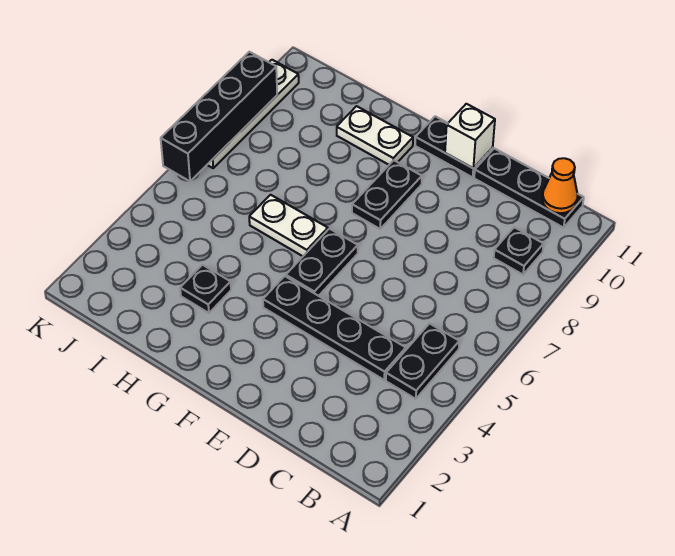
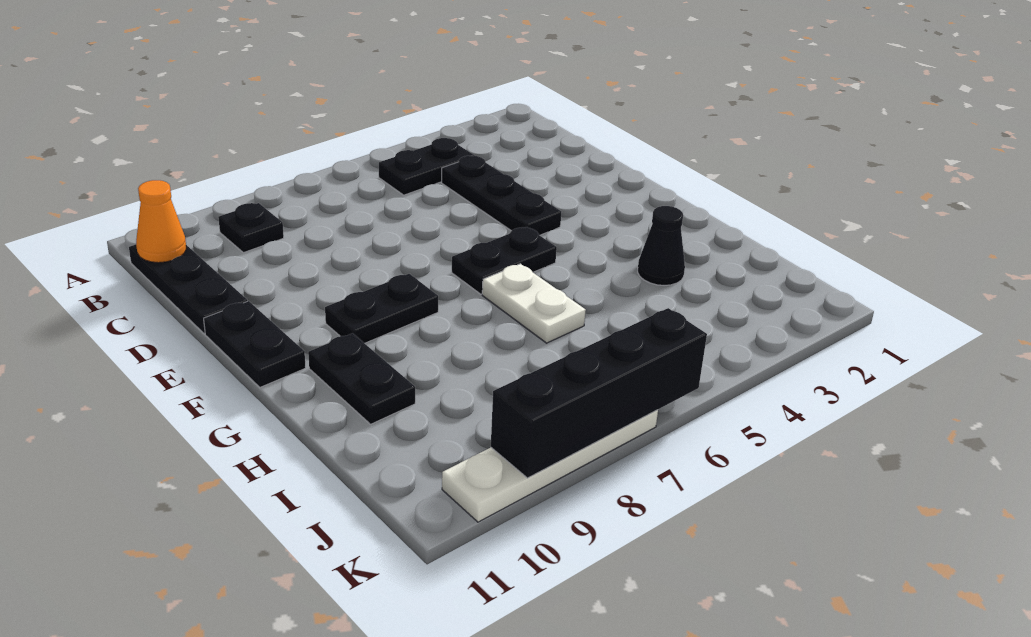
black plate C4:F4 level 1 -> black plate C4:E4 level 1
white brick E11 level 2 -> none
white plate G10:H10 level 1 -> black plate G10:H10 level 1
black plate H3 level 1 -> black cone H3 level 1

